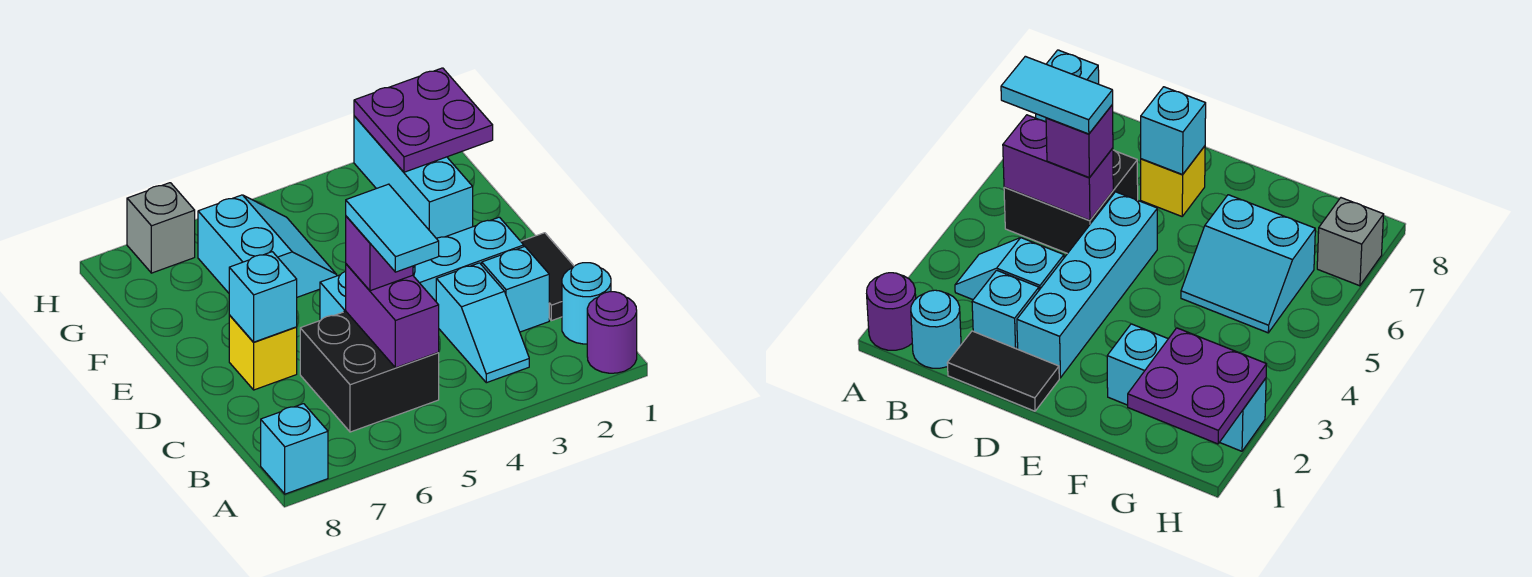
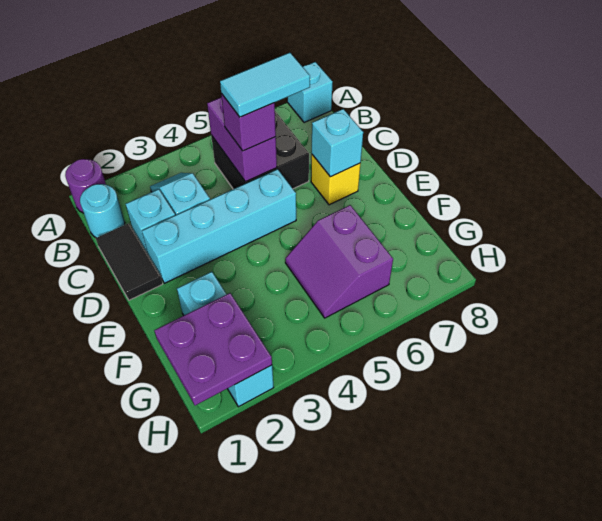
cyan tile B5:C5 level 4 -> cyan tile C5:C6 level 4
cyan slope F5:G6 level 1 top 6 -> purple slope F5:G6 level 1 top 6
grey brick H7 level 1 -> none

